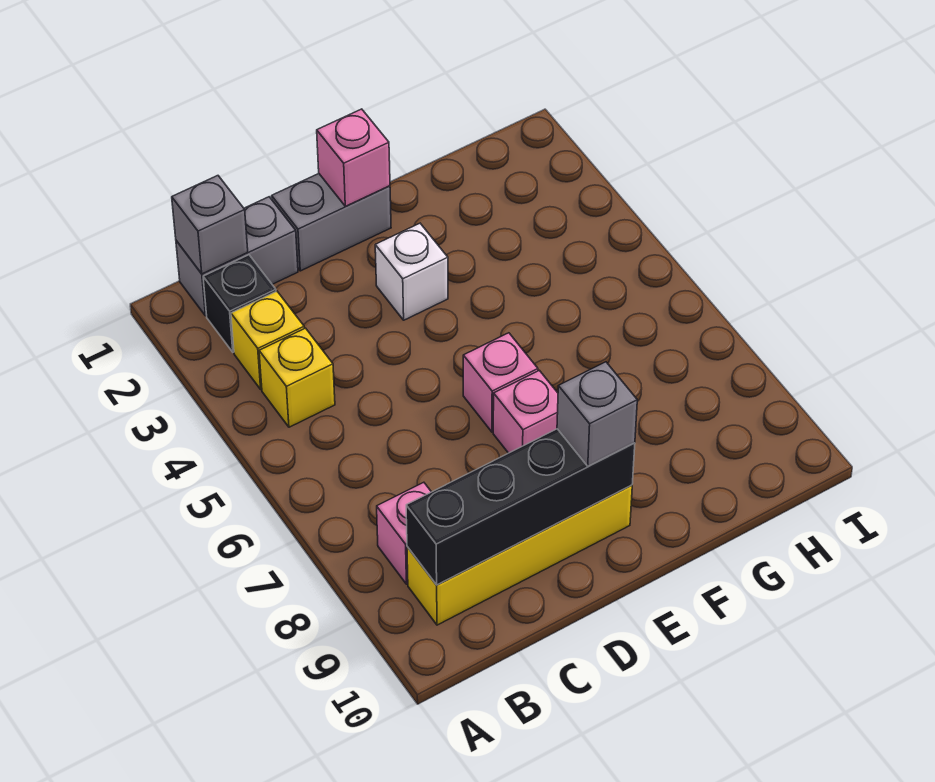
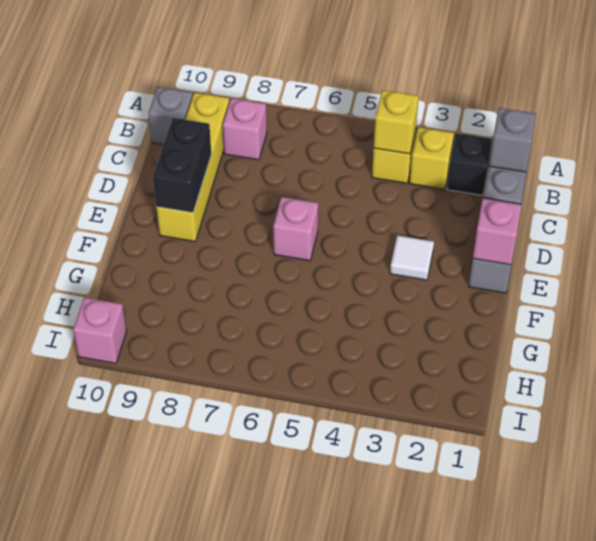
none -> yellow brick B4 level 2
black brick B9:E9 level 2 -> black brick D9:E9 level 2
white brick E3 level 1 -> white tile E3 level 1
pink brick E7 level 1 -> pink brick I10 level 1
grey brick E9 level 3 -> grey brick B10 level 1

